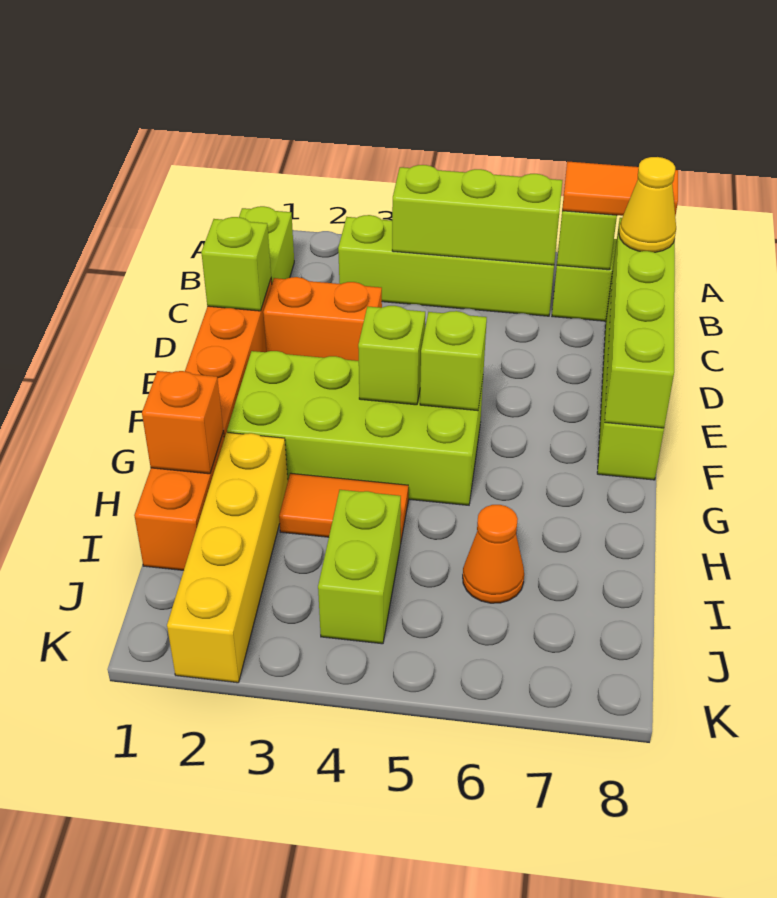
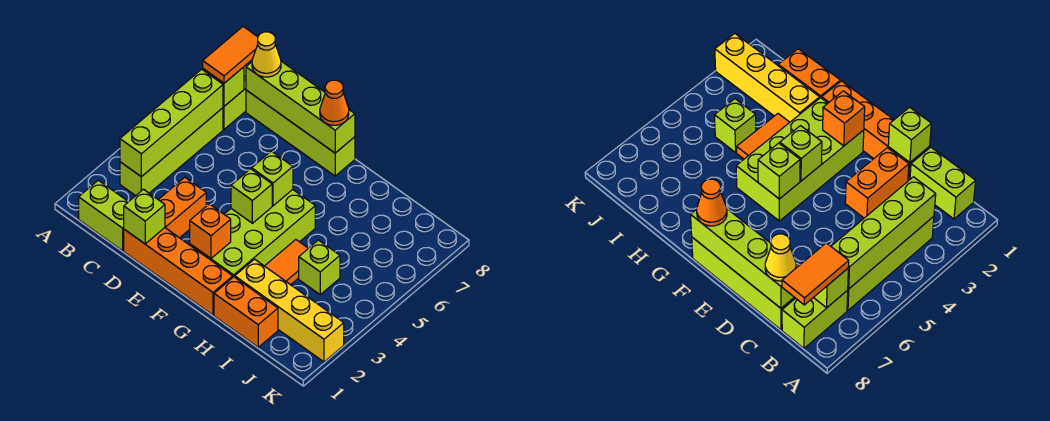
lime brick B4:B6 level 2 -> lime brick B3:B6 level 2
orange brick H1 level 2 -> orange brick F2 level 2
lime brick I4:J4 level 1 -> lime brick I4 level 1
orange cone I6 level 1 -> orange cone F8 level 3

